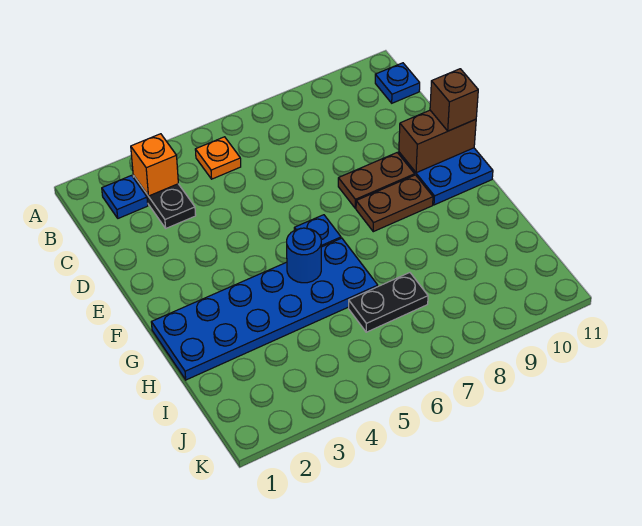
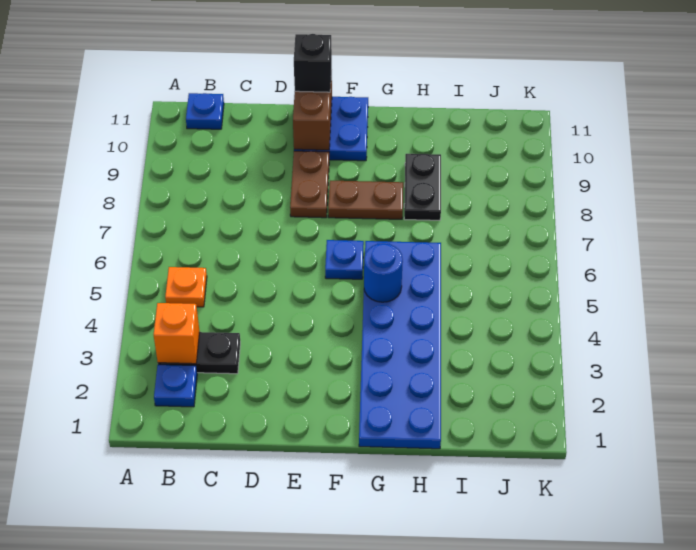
brown brick E11 level 3 -> black brick E11 level 3
brown plate F8:F9 level 1 -> brown plate F8:G8 level 1
black plate I6:I7 level 1 -> black plate H8:H9 level 1

